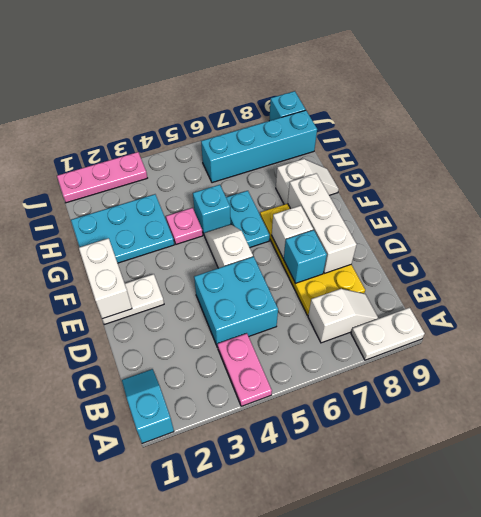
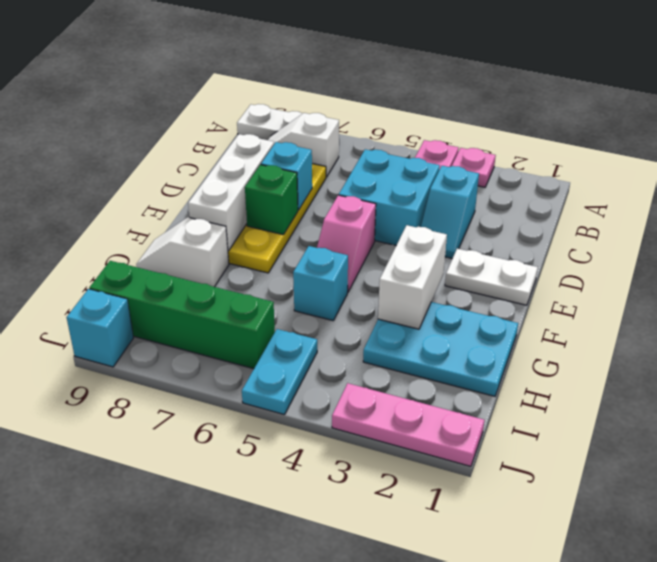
cyan slope A1:B1 level 1 top A -> cyan slope C3:D3 level 1 top C
white brick E1:F1 level 2 -> white brick F3:G3 level 2
white slope E5:F5 level 1 top E -> pink slope E5:F5 level 1 top E
white brick E7 level 2 -> green brick E7 level 2
cyan plate F6:G6 level 1 -> cyan plate I5:J5 level 1
pink plate G4 level 1 -> pink plate A3 level 1
cyan brick I6:I9 level 1 -> green brick I6:I9 level 1

